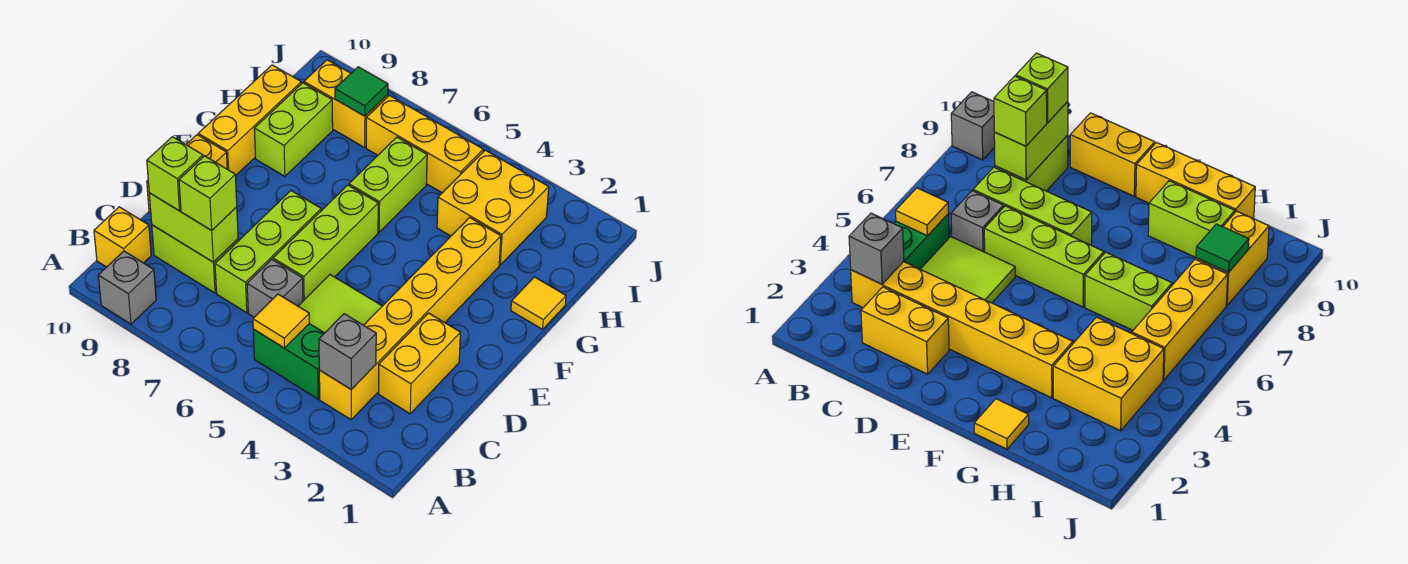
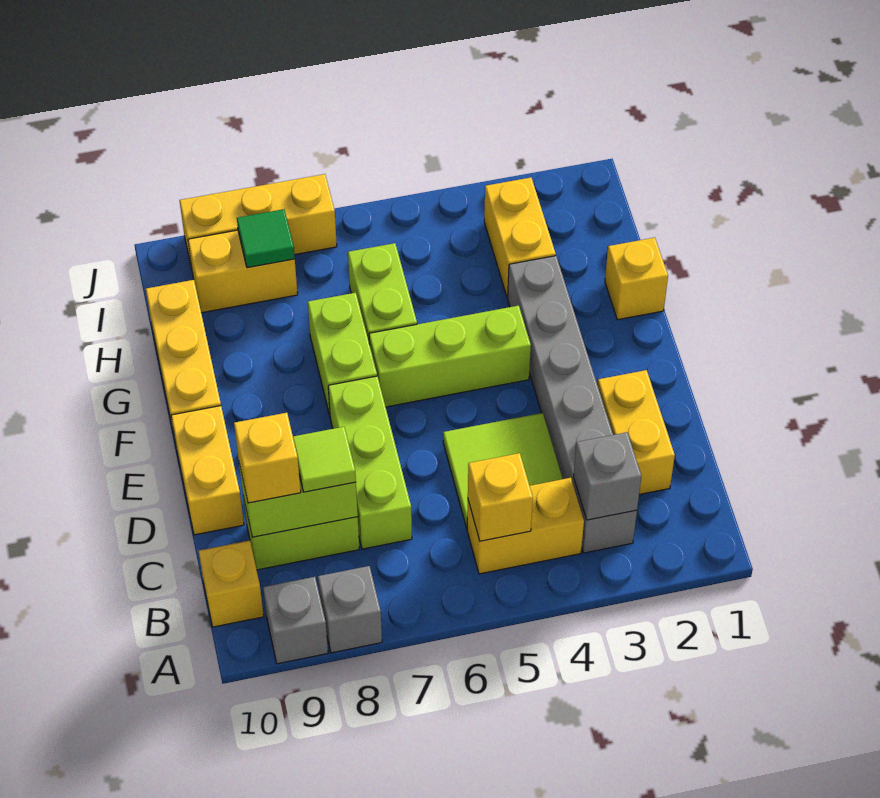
yellow brick B3:G3 level 1 -> grey brick B3:G3 level 1
green brick B4:B5 level 1 -> yellow brick B4:B5 level 1
yellow tile B5 level 2 -> yellow brick B5 level 2
grey brick C6 level 1 -> grey brick A8 level 1
lime brick C8 level 3 -> lime tile C8 level 3
lime brick C9 level 3 -> yellow brick C9 level 3
lime brick D6:F6 level 1 -> lime brick F4:F6 level 1
yellow tile G1 level 1 -> yellow brick G1 level 1
lime brick G9:H9 level 1 -> lime brick F7:G7 level 1
yellow brick H3:I4 level 1 -> yellow brick H3:I3 level 1
yellow brick I5:I7 level 1 -> yellow brick J7:J9 level 1

